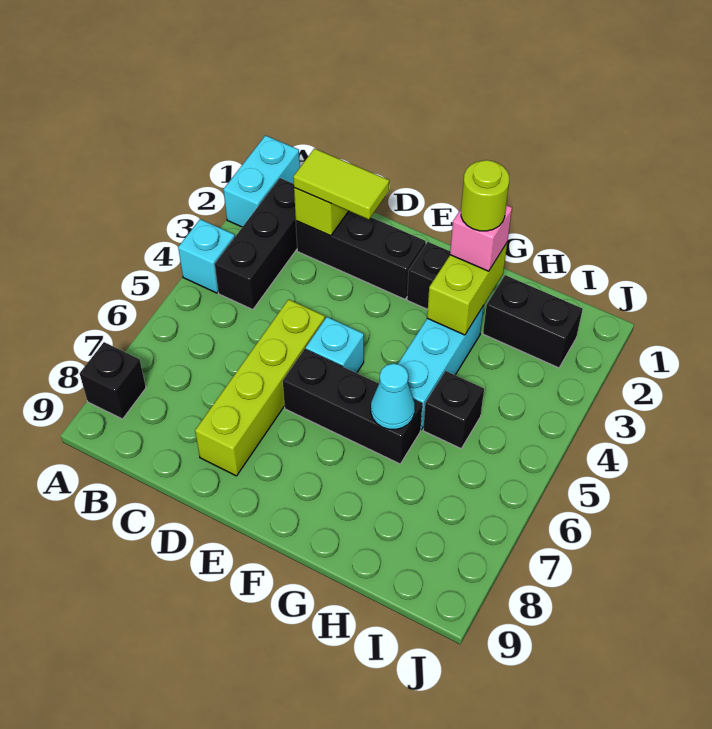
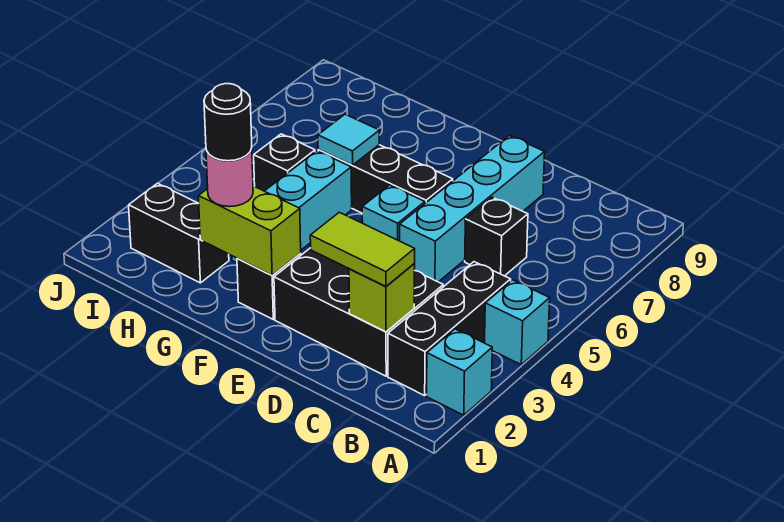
cyan brick A1:A2 level 1 -> cyan brick A2 level 1
black brick A8 level 1 -> black brick C6 level 1
black brick C2:E2 level 1 -> black brick C2:E3 level 1
lime brick D5:D8 level 1 -> cyan brick D5:D8 level 1
lime brick G2:G3 level 2 -> lime brick F2:G2 level 2
pink brick G2 level 3 -> pink round brick G2 level 3
lime round brick G2 level 4 -> black round brick G2 level 4
cyan cone G6 level 2 -> cyan tile G6 level 2

